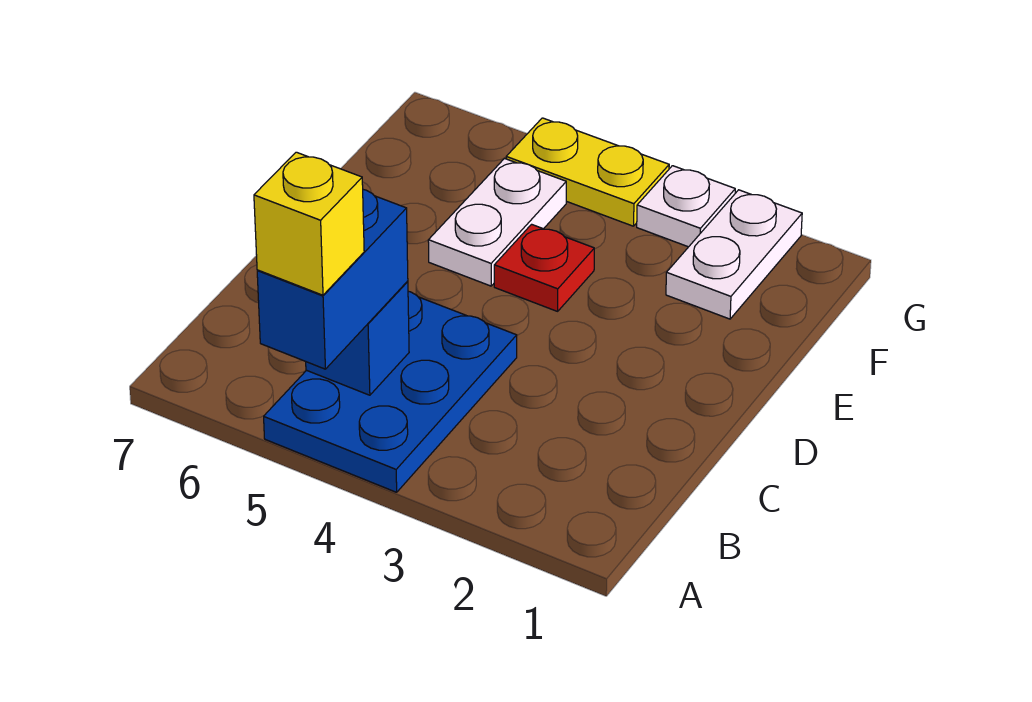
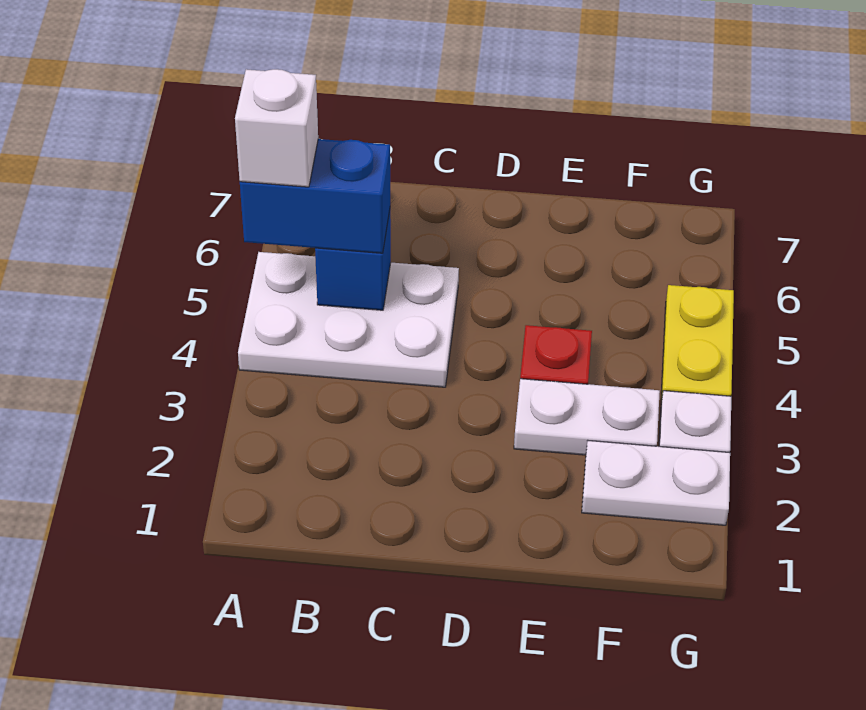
blue plate A4:C5 level 1 -> white plate A4:C5 level 1
yellow brick A5 level 4 -> white brick A5 level 4
white plate E5:F5 level 1 -> white plate E3:F3 level 1

